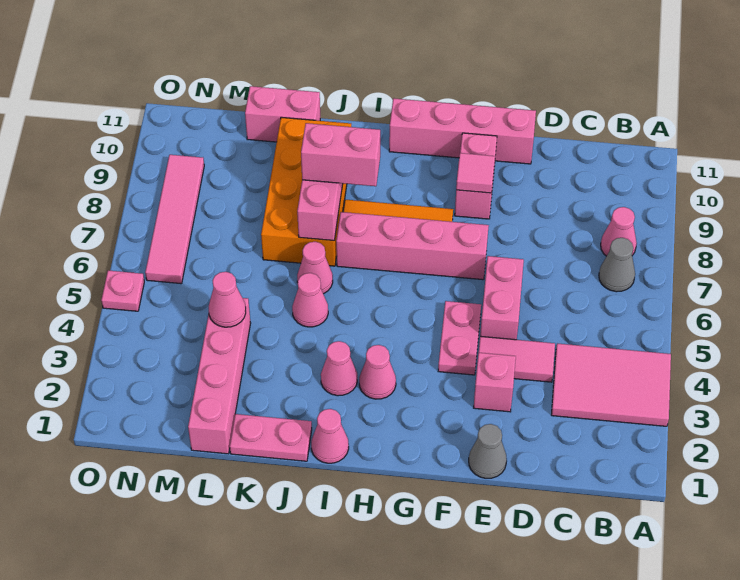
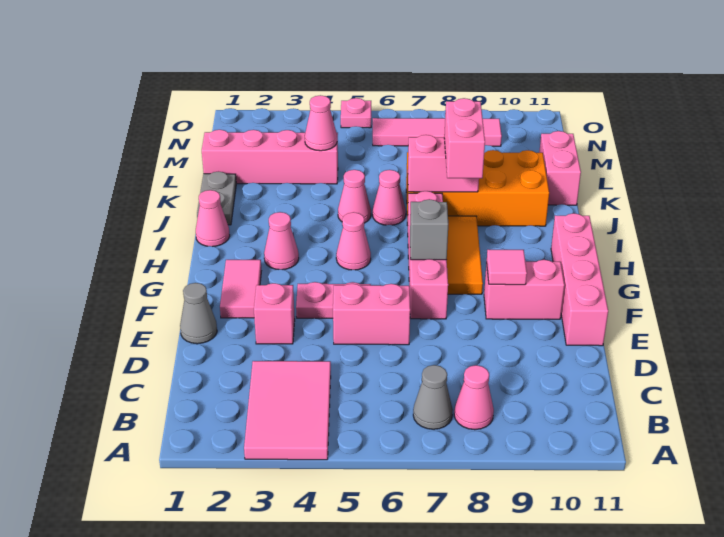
pink tile D4:E4 level 1 -> pink tile F2:G2 level 1
none -> grey brick G7 level 2
pink cone I3 level 1 -> pink cone H5 level 1
pink plate J1:K1 level 1 -> grey plate J1:K1 level 1

